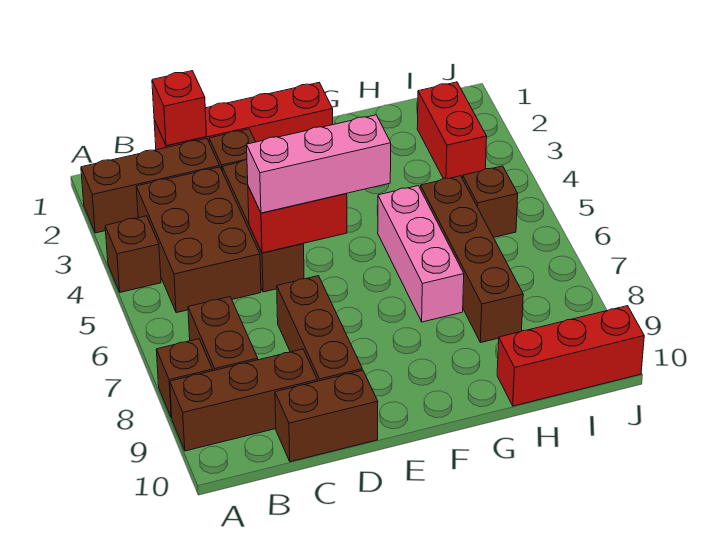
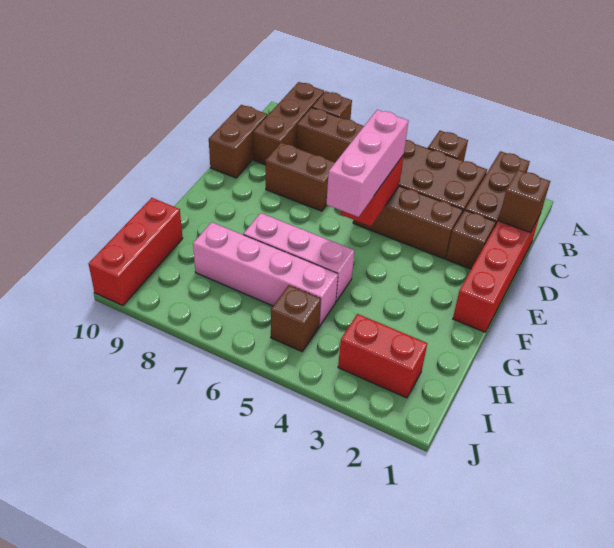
red brick C1 level 2 -> brown brick C1 level 2
brown brick D7:D9 level 1 -> brown brick D7:D8 level 1
brown brick H5:H8 level 1 -> pink brick H5:H8 level 1

